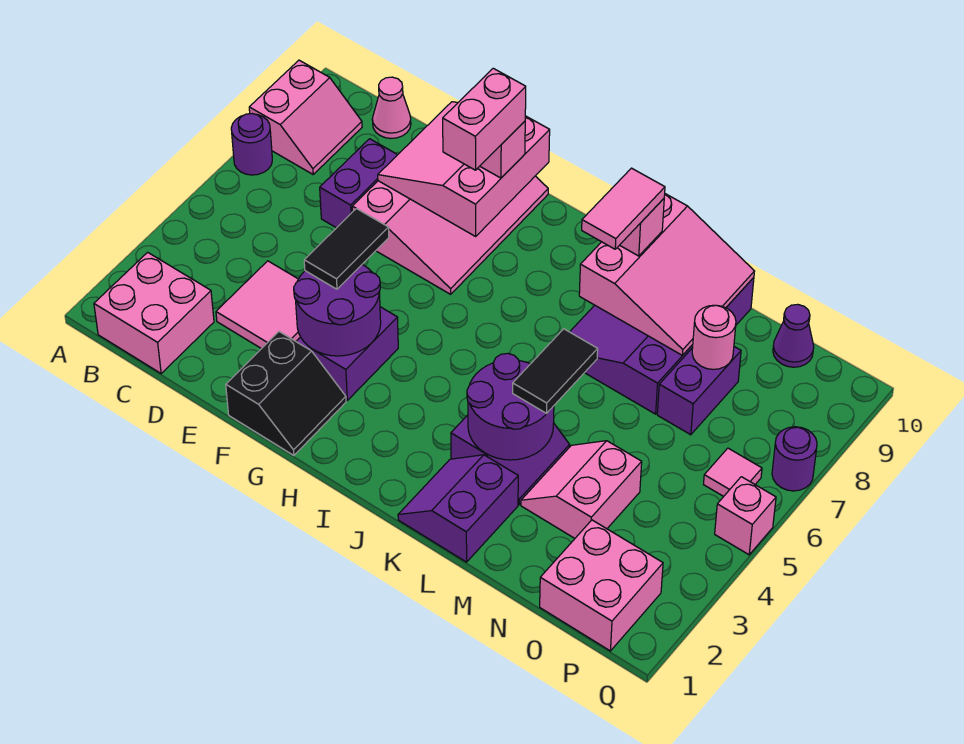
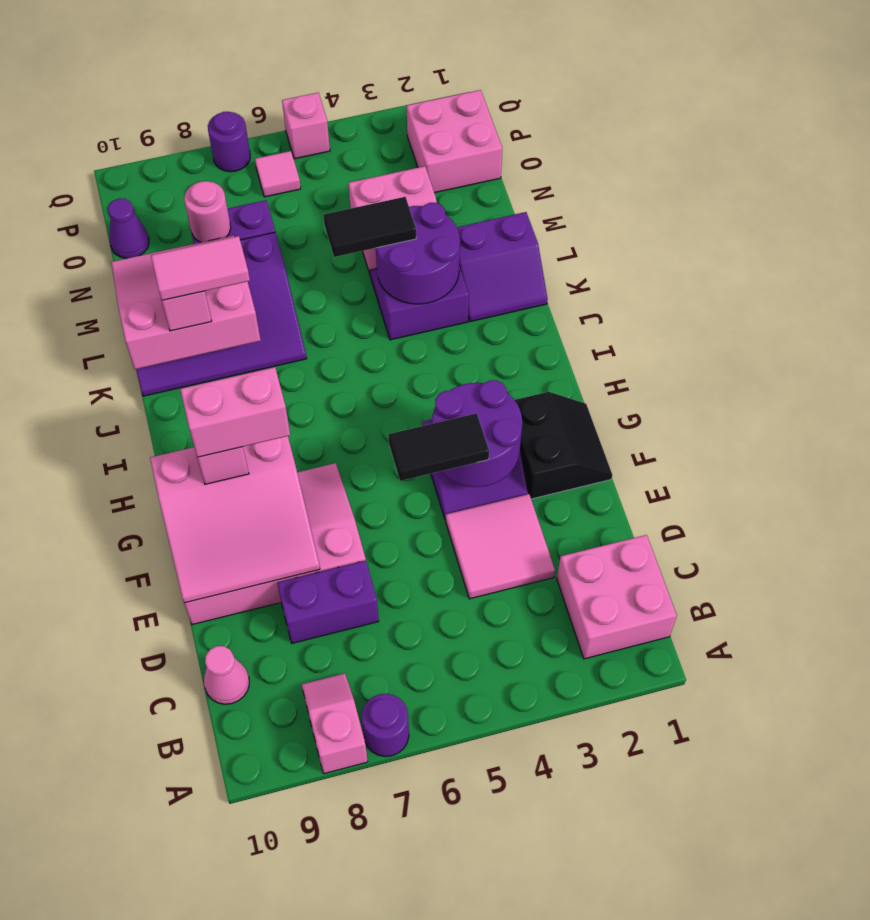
pink slope A8:B9 level 1 top A -> pink slope A8:B8 level 1 top A
black slope F1:G2 level 1 top F -> black slope F1:G2 level 1 top 2

